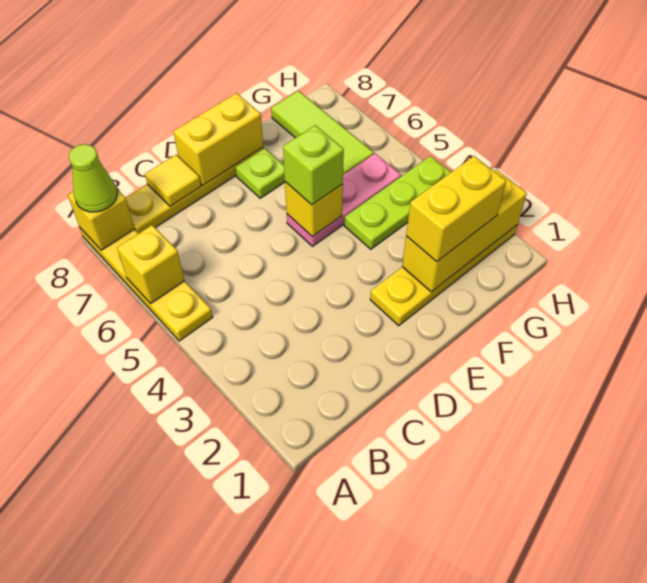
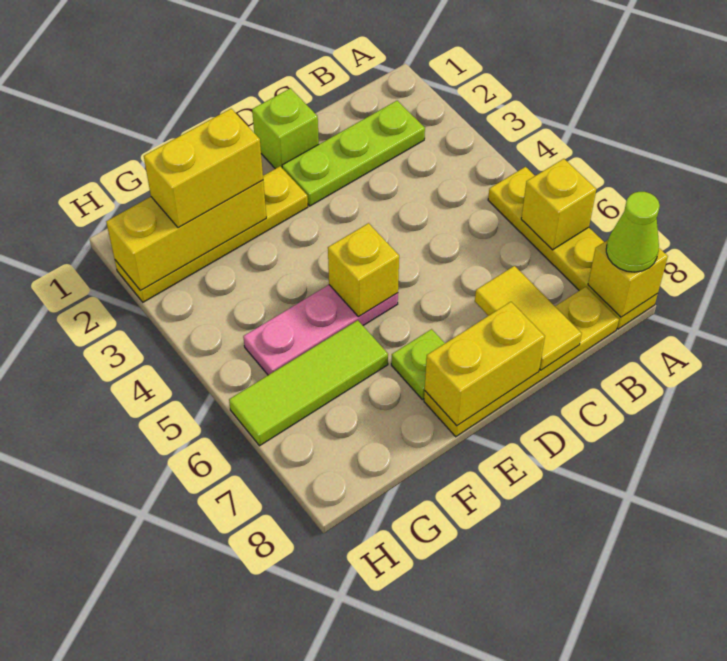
yellow tile C8 level 2 -> yellow tile C7:C8 level 2
lime brick E5 level 3 -> lime brick D1 level 1
lime plate F4:H4 level 1 -> lime plate B2:D2 level 1
lime tile G6:G8 level 1 -> lime tile F6:H6 level 1

